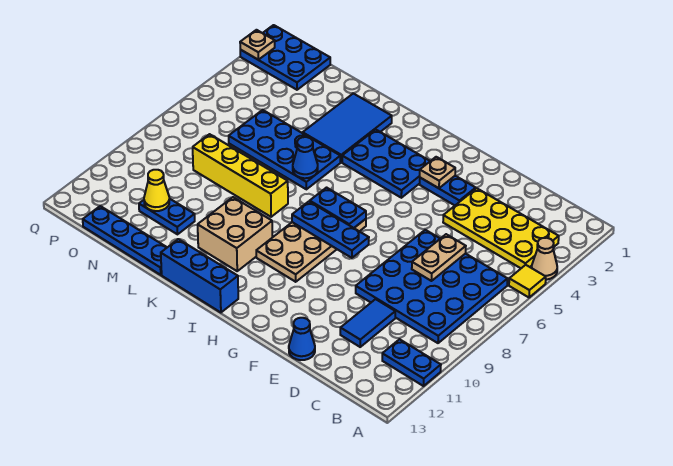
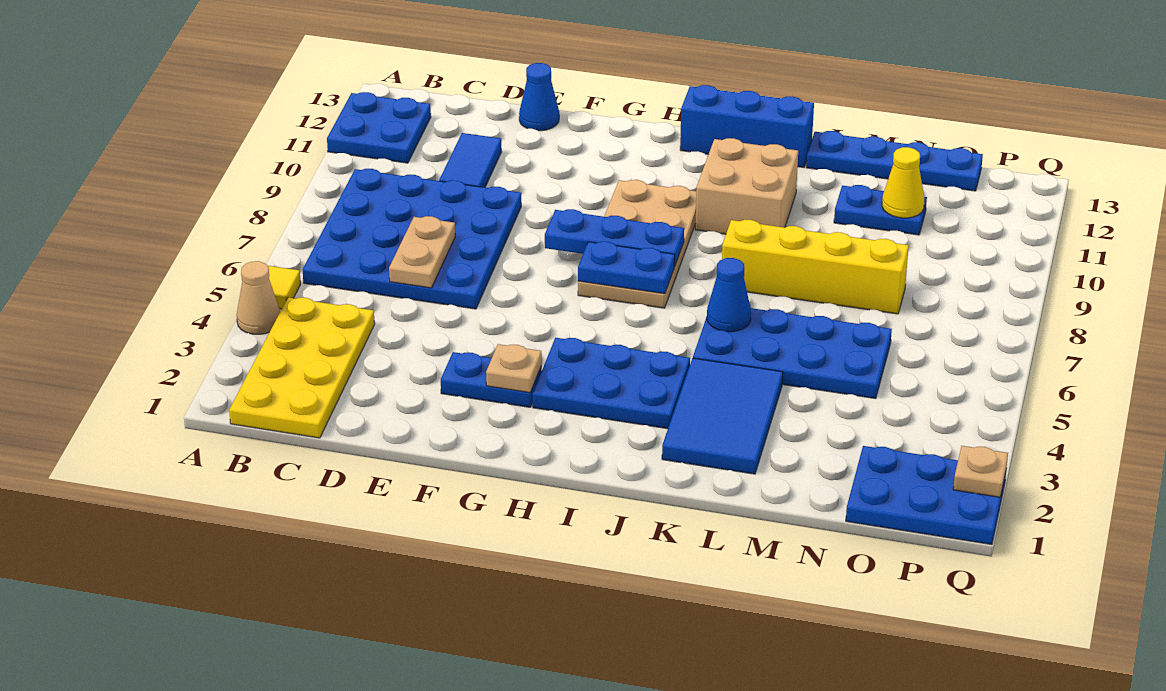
blue plate A11:B11 level 1 -> blue plate A11:B12 level 1
yellow plate B3:E4 level 1 -> yellow plate B1:C4 level 1

